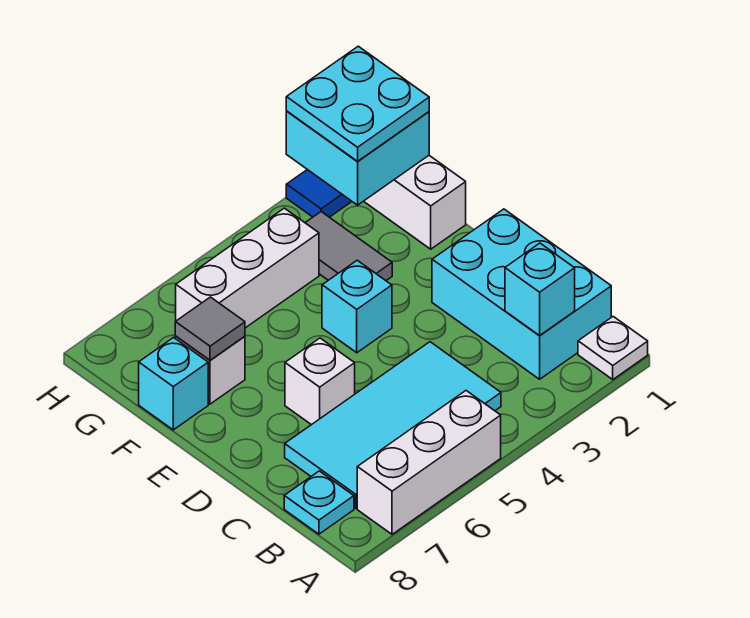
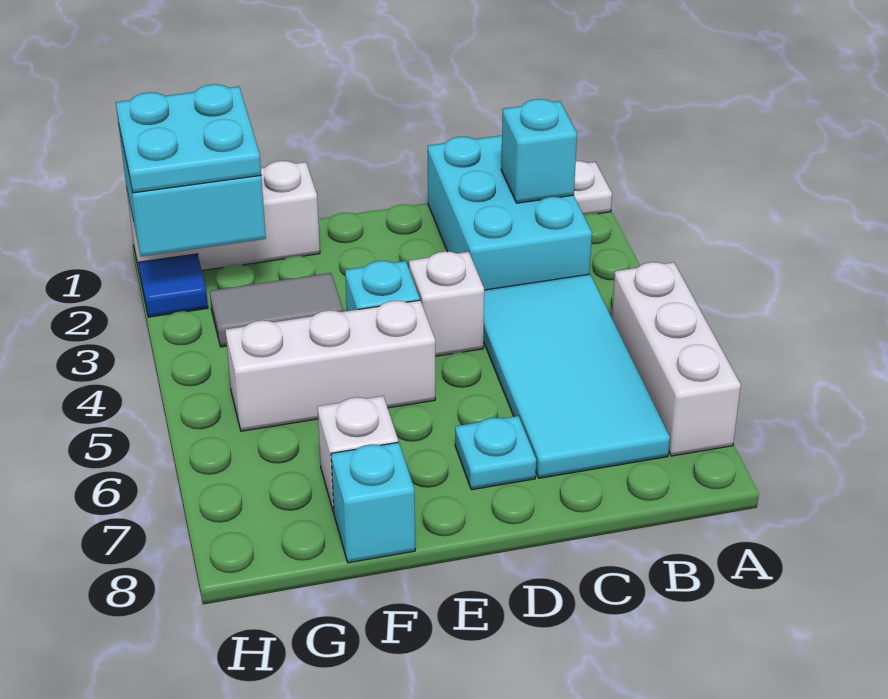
cyan brick B1:D2 level 1 -> cyan brick B1:C3 level 1
cyan plate B8 level 1 -> cyan plate D7 level 1
white brick D6 level 1 -> white brick D4 level 1
grey tile F7 level 2 -> none
white brick G4:G6 level 1 -> white brick E5:G5 level 1

